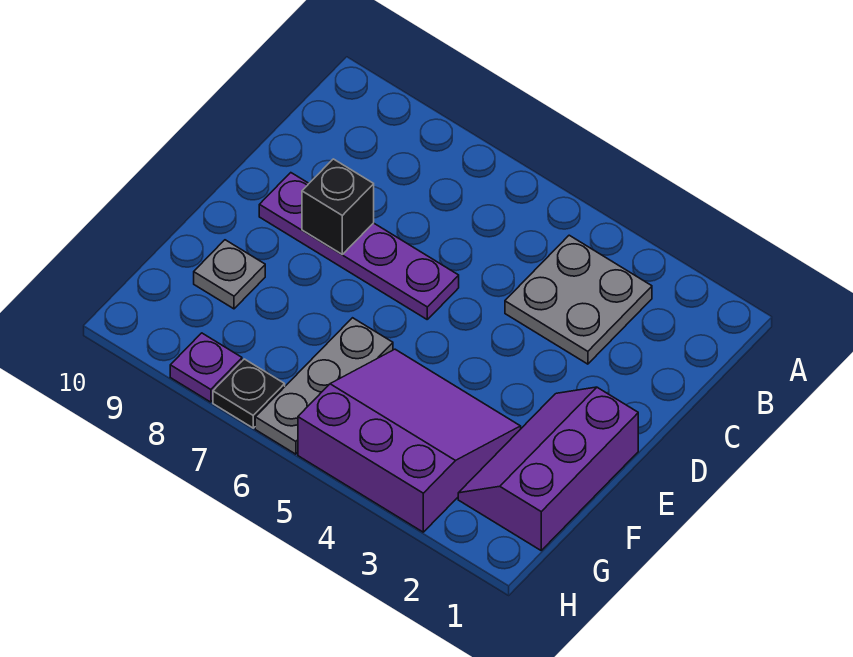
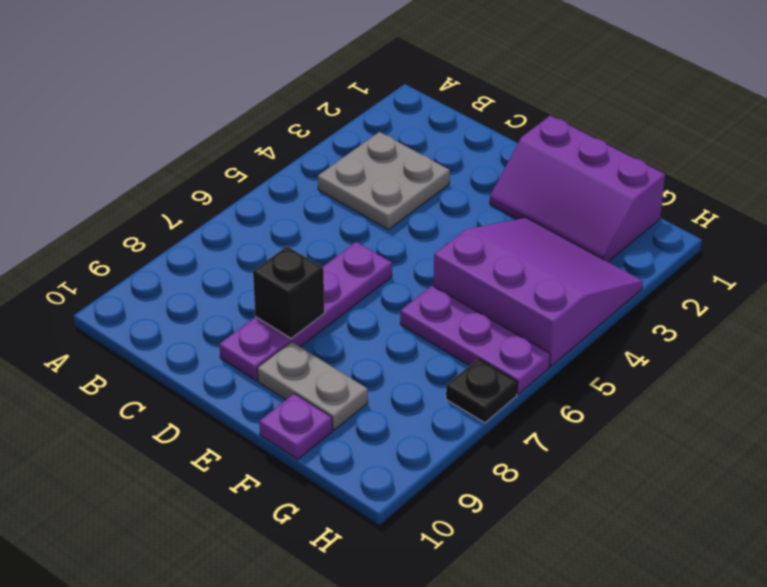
purple slope F3:H5 level 1 top H -> purple slope F3:H5 level 1 top 5
grey plate F6:H6 level 1 -> purple plate F6:H6 level 1
grey plate F9 level 1 -> grey plate E9:F9 level 1
purple plate H8 level 1 -> purple plate F10 level 1

